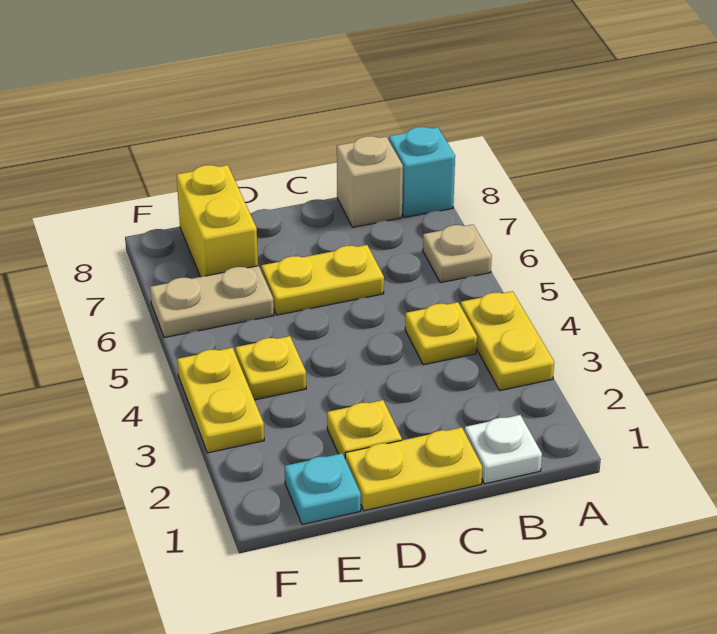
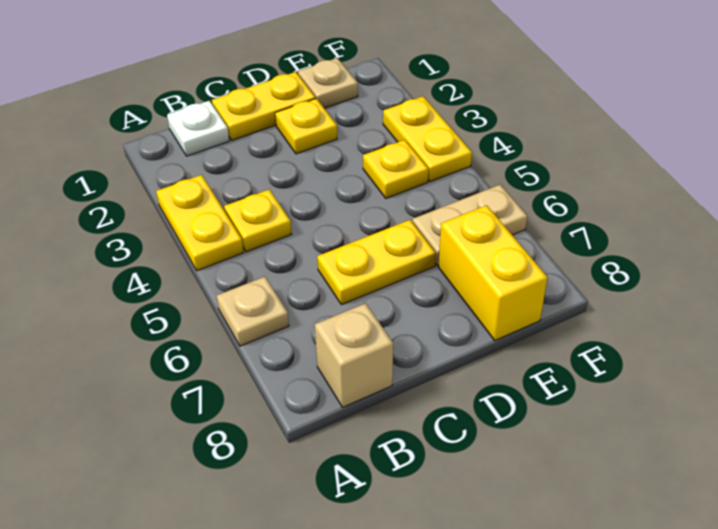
cyan brick A8 level 1 -> none
cyan plate E1 level 1 -> tan plate E1 level 1

